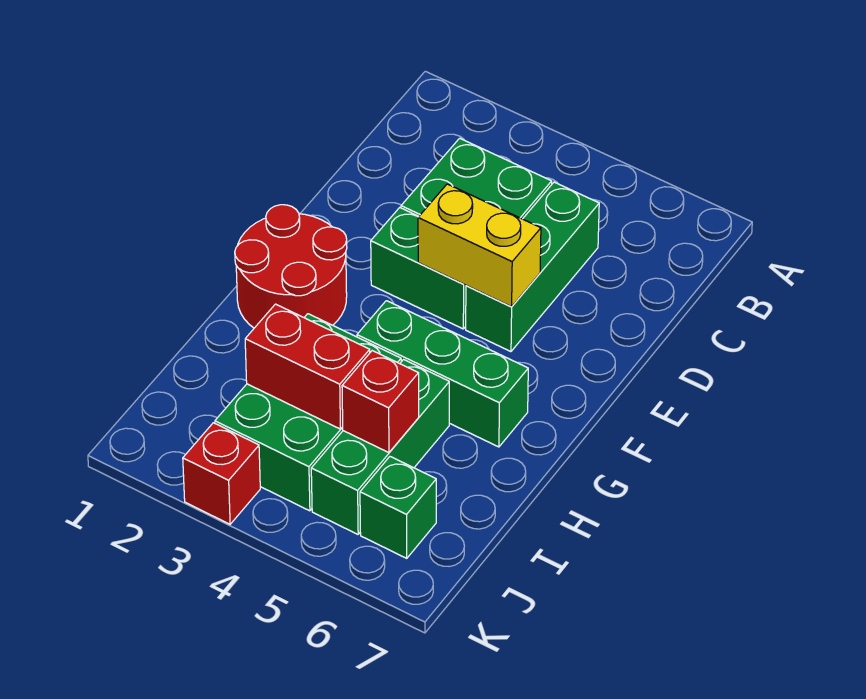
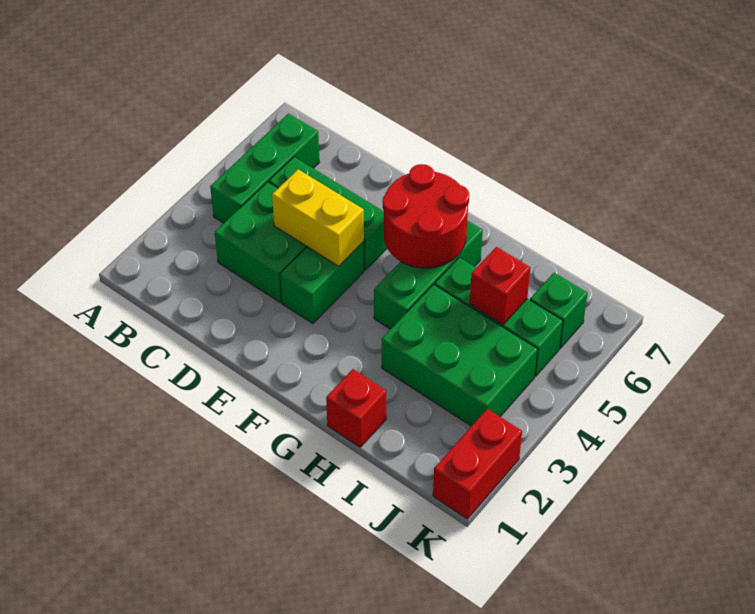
none -> green brick B4:B6 level 1
yellow brick E4:E5 level 2 -> yellow brick D4:E4 level 2
red round brick F1:G2 level 1 -> red round brick F5:G6 level 2
red brick I3:I4 level 2 -> red brick K1:K2 level 1
red brick K3 level 1 -> red brick H1 level 1

